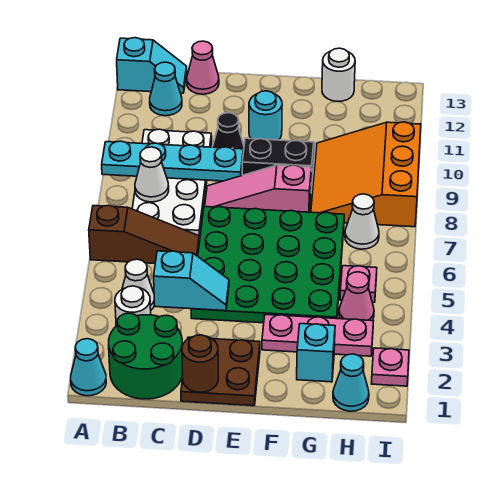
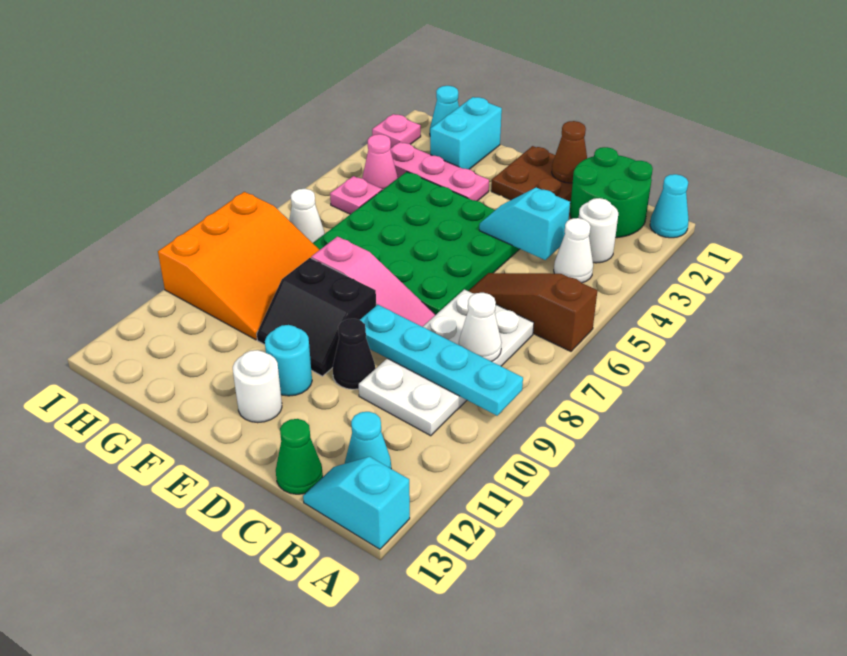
pink cone C13 level 1 -> green cone C13 level 1
brown round brick D1 level 2 -> brown cone D1 level 2
cyan brick G2 level 1 -> cyan brick G1:G2 level 1
white round brick G13 level 1 -> white round brick E12 level 1

